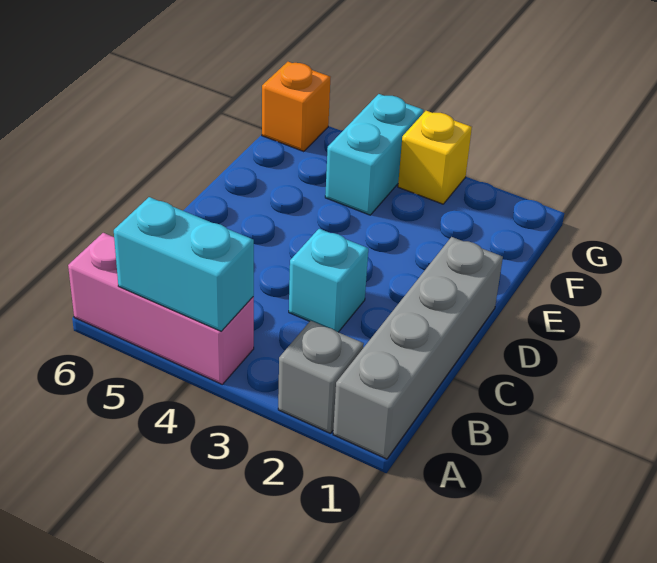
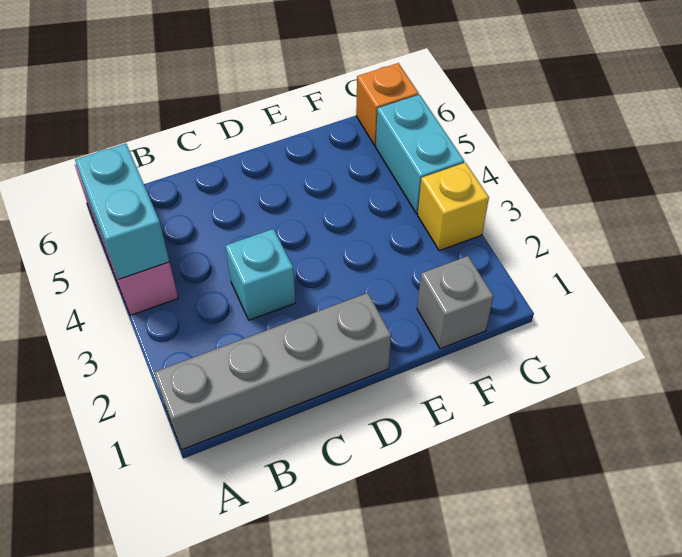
grey brick A2 level 1 -> grey brick F1 level 1
cyan brick F4:G4 level 1 -> cyan brick G4:G5 level 1

